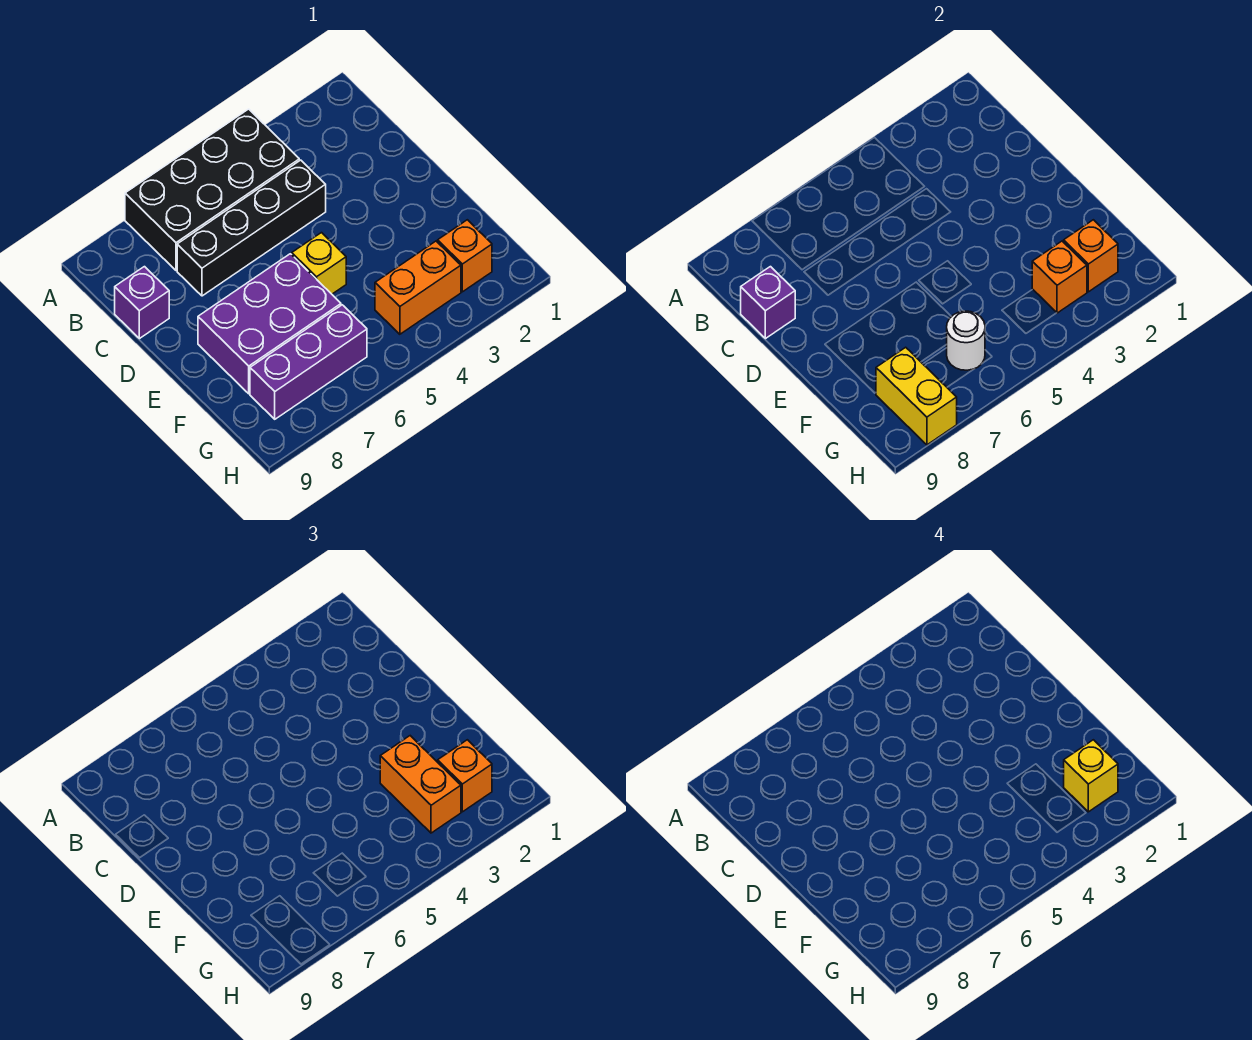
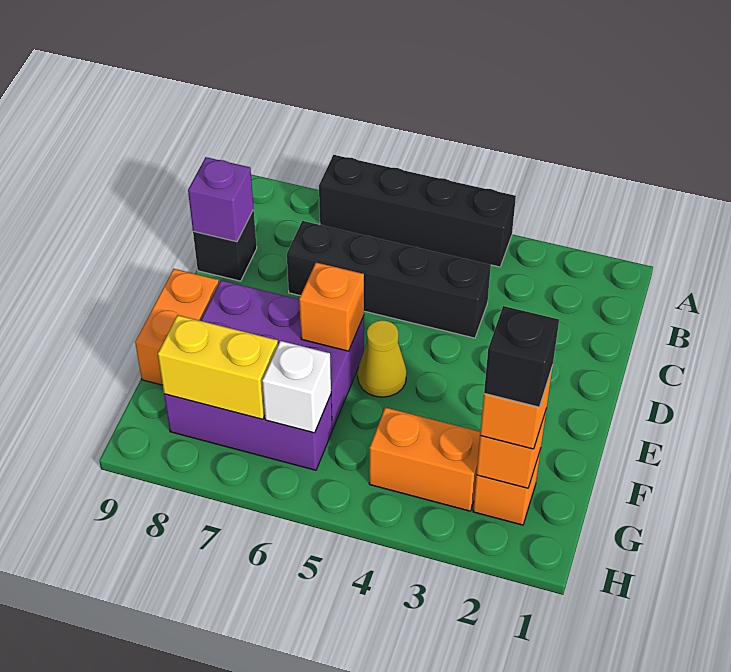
black brick A4:B7 level 1 -> black brick A4:A7 level 1
purple brick C9 level 1 -> black brick C9 level 1
yellow brick E5 level 1 -> yellow cone E5 level 1
orange brick F3:G3 level 3 -> orange brick E9:F9 level 1
yellow brick G2 level 4 -> black brick G2 level 4
orange brick G3 level 2 -> orange brick E6 level 2
white round brick G6 level 2 -> white brick G6 level 2
yellow brick G8:H8 level 2 -> yellow brick G7:G8 level 2

